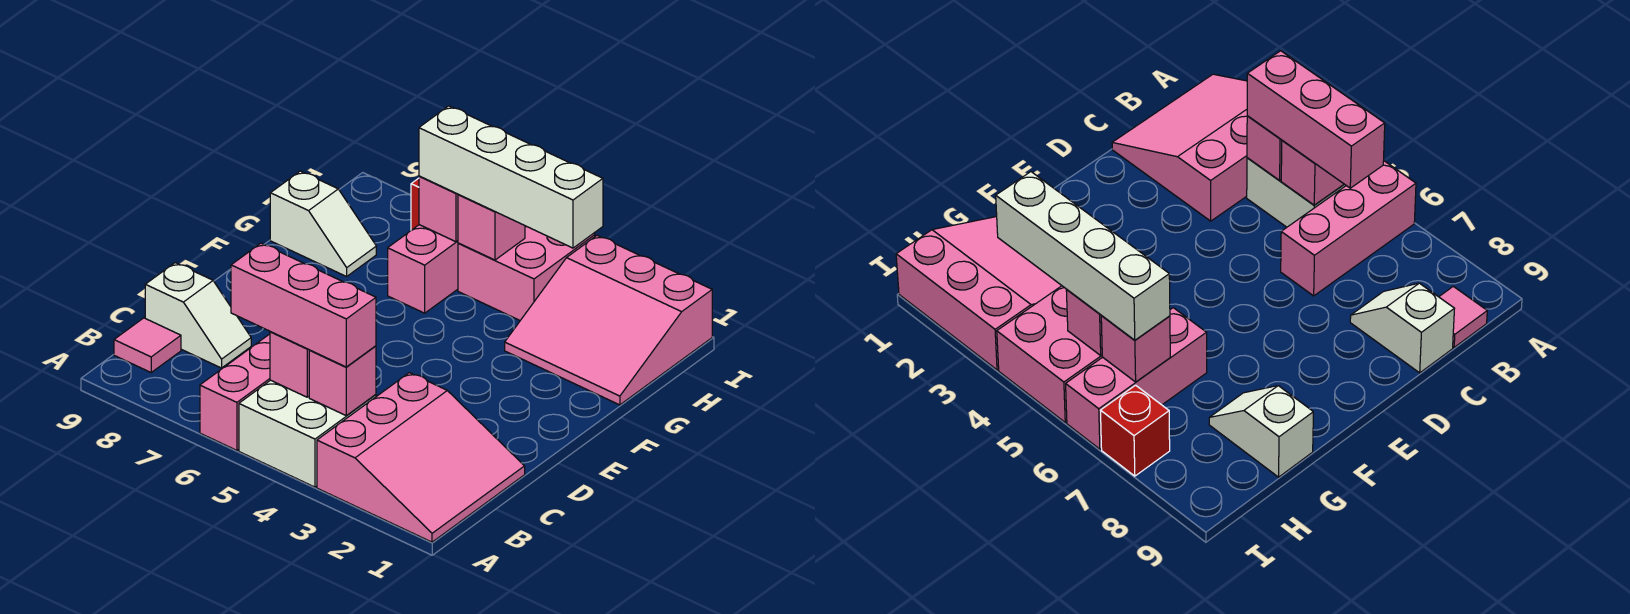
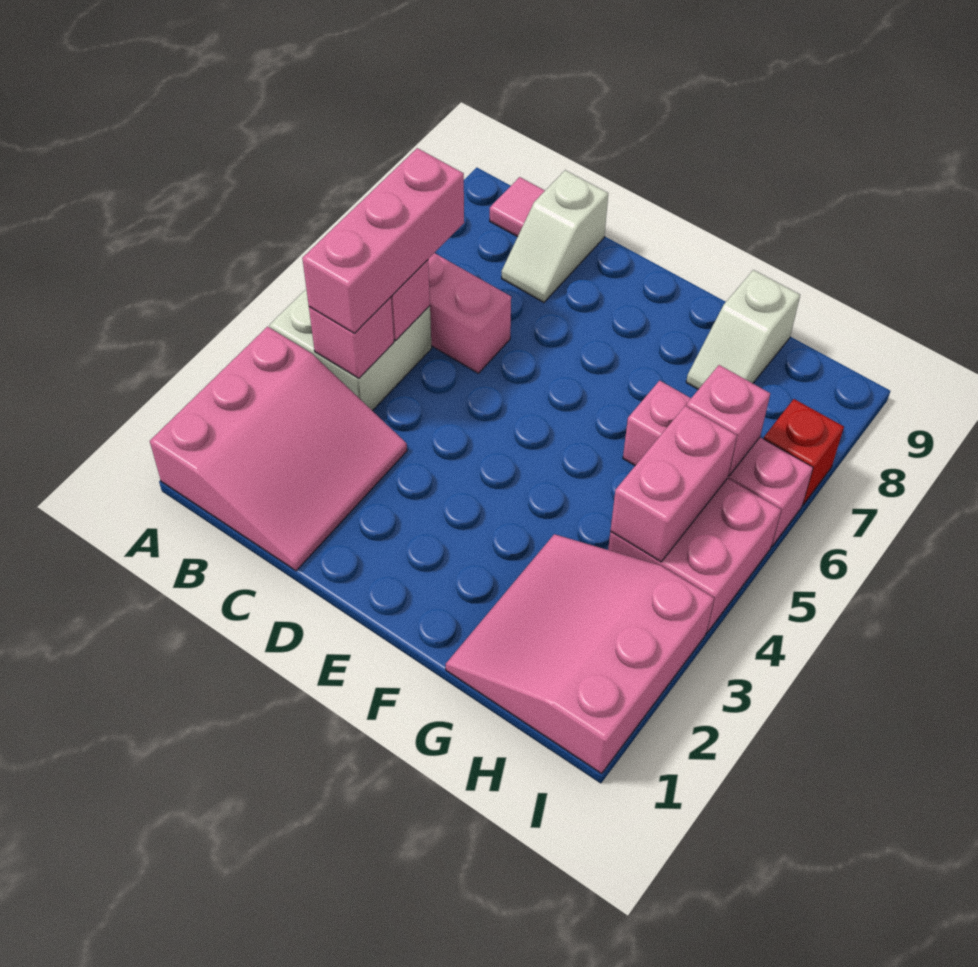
pink slope A1:C3 level 1 top 3 -> pink slope A1:C3 level 1 top A
white brick H3:H6 level 3 -> none
pink brick H5 level 2 -> pink brick H4:H5 level 2

